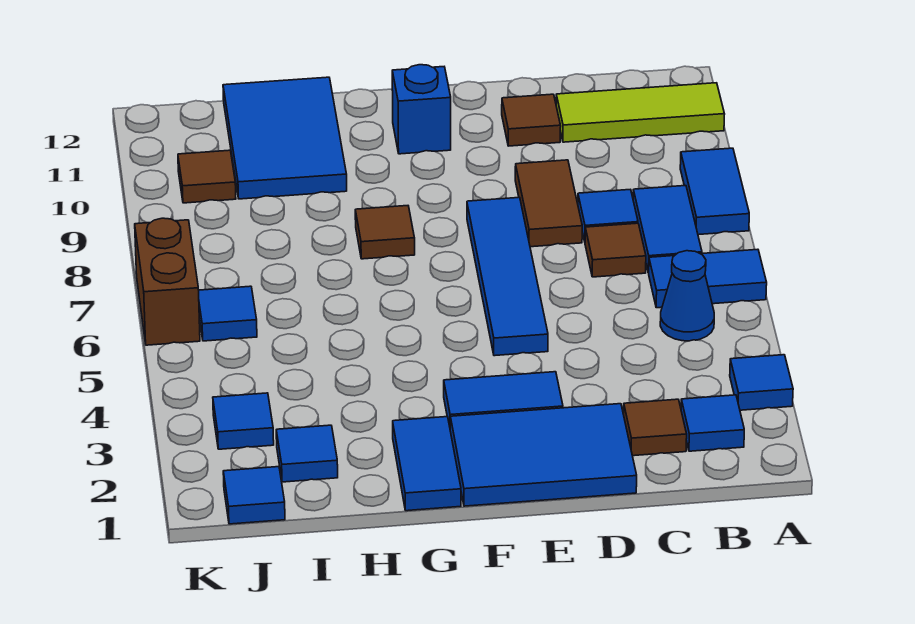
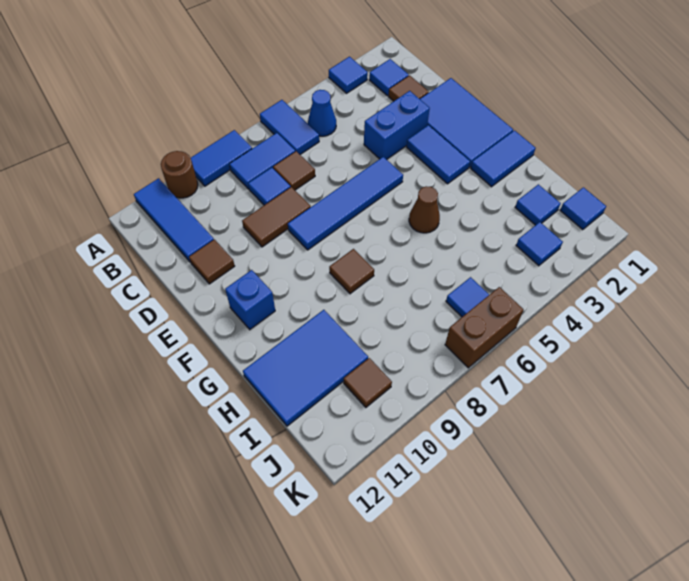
none -> brown round brick A10 level 1
lime tile A11:C11 level 1 -> blue tile A11:C11 level 1
none -> blue brick D3:D4 level 1
none -> brown cone G5 level 1

